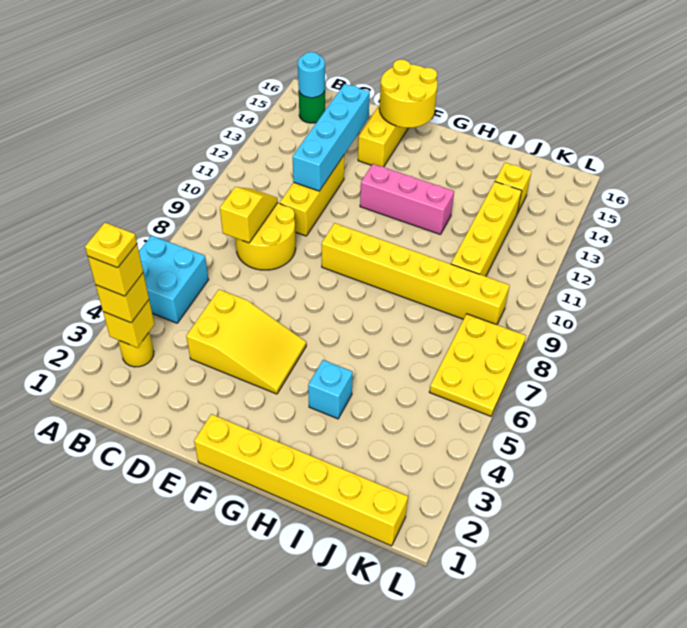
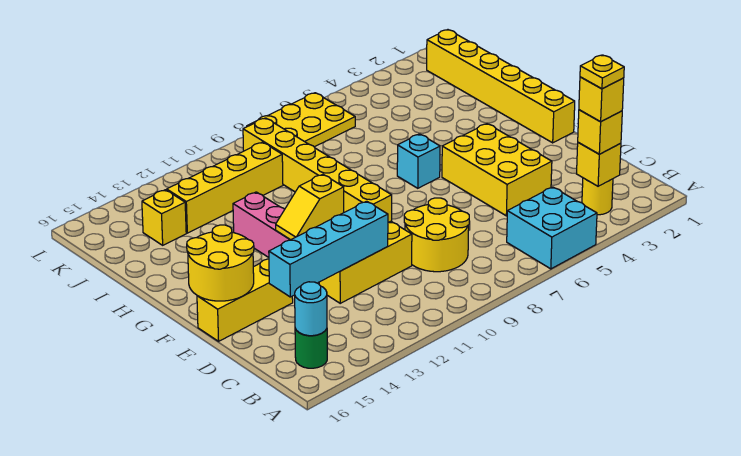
yellow slope C8:C9 level 2 top 8 -> yellow slope F11:F12 level 2 top 11
yellow slope D4:F5 level 1 top D -> yellow brick D4:F5 level 1
cyan brick H4 level 1 -> cyan brick G6 level 1

